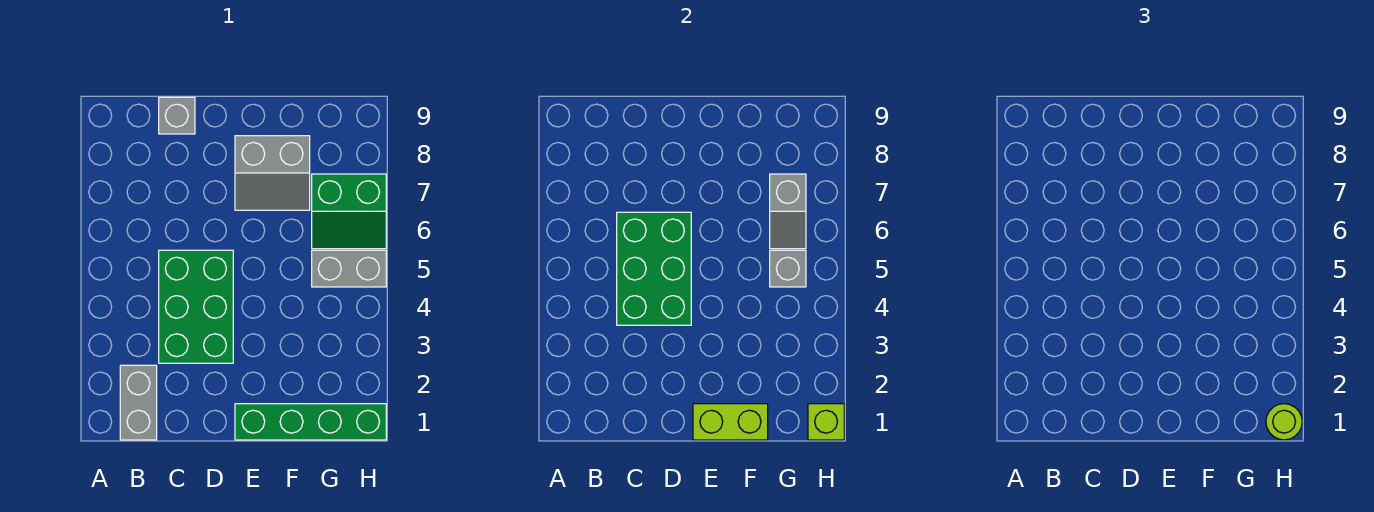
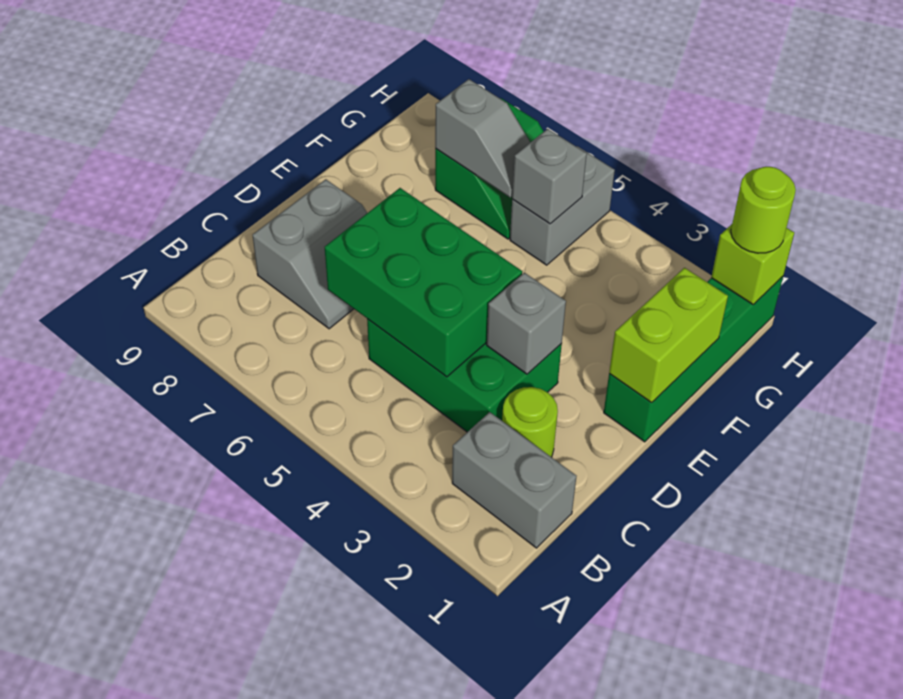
none -> lime round brick C2 level 1
grey brick C9 level 1 -> grey brick D3 level 2
grey slope E7:F8 level 1 top 8 -> grey slope C7:D8 level 1 top 8

